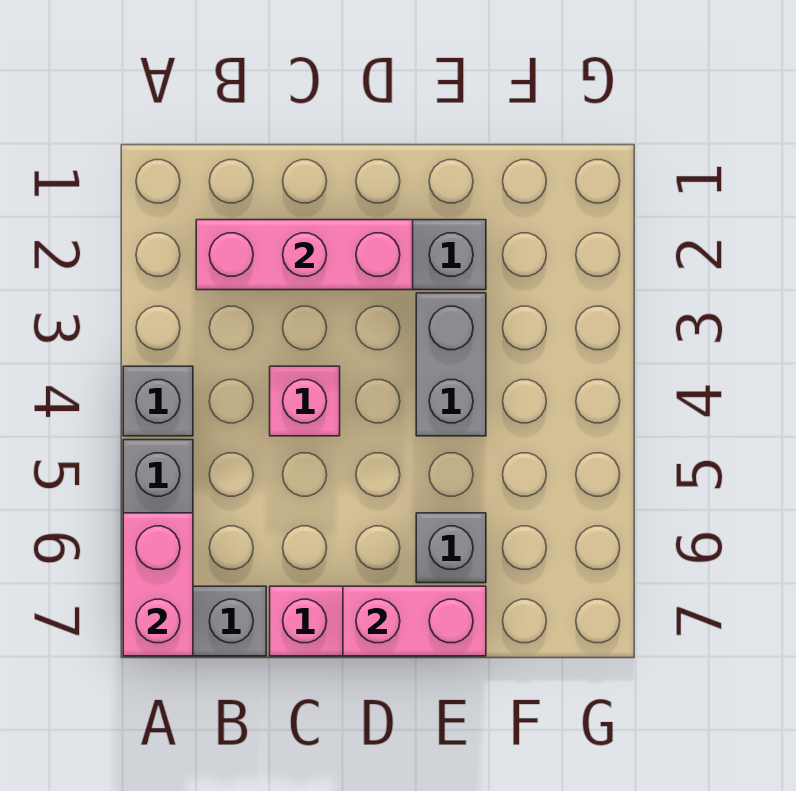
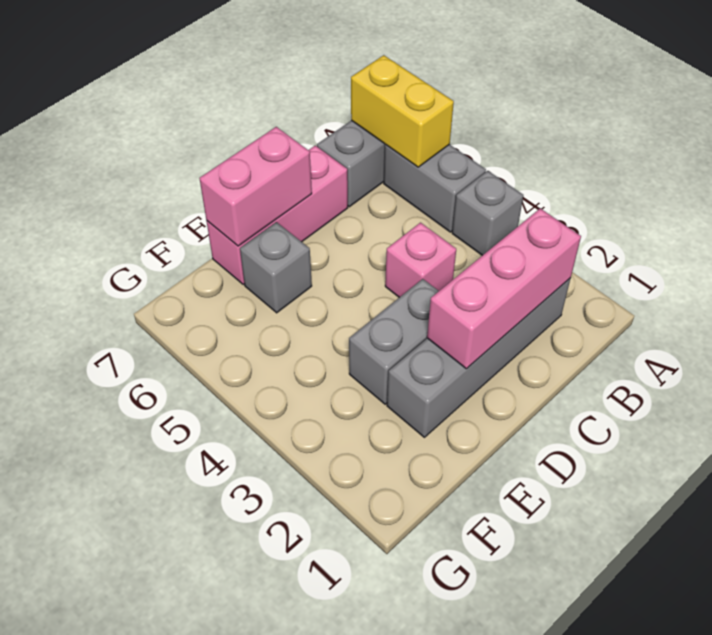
pink brick A6:A7 level 2 -> yellow brick A6:A7 level 2
grey brick E3:E4 level 1 -> grey brick D3:E3 level 1

